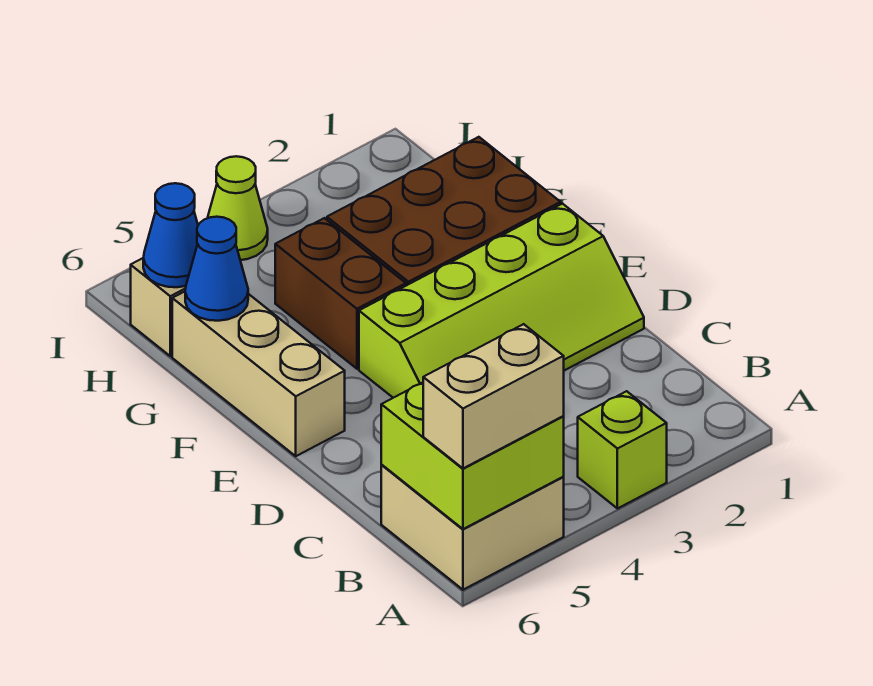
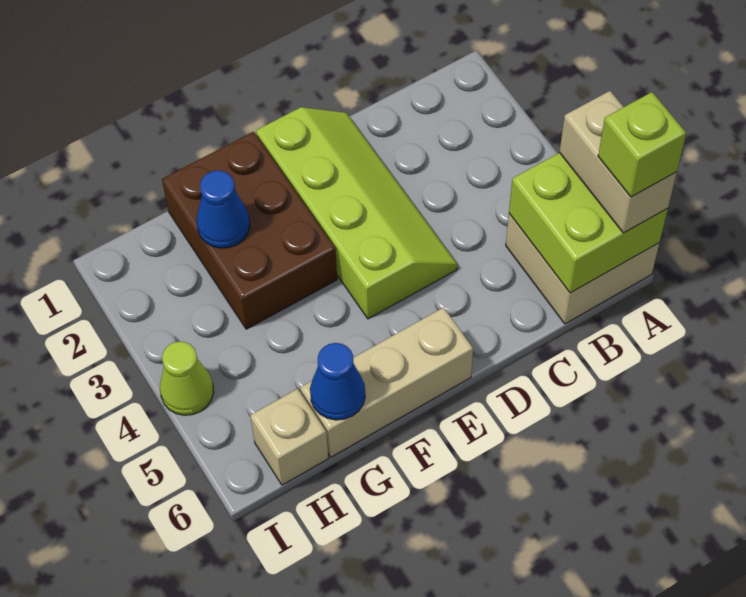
lime brick A3 level 1 -> lime brick A6 level 4
brown brick F4:G4 level 1 -> none
blue cone H6 level 2 -> blue cone G2 level 2

